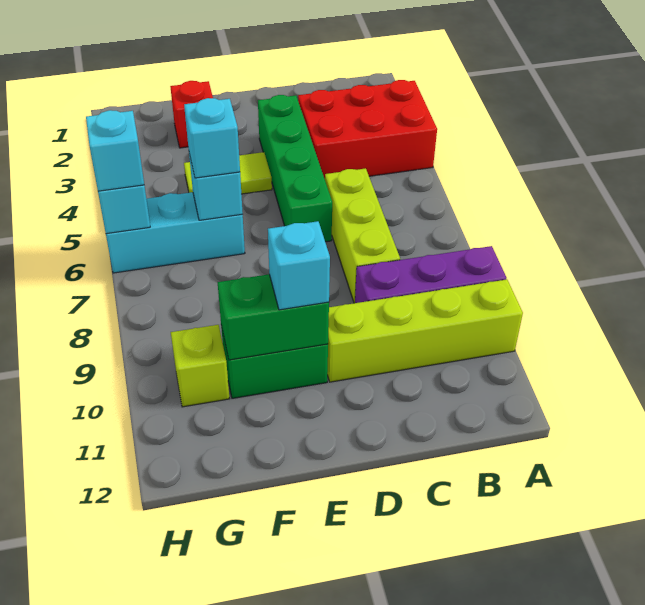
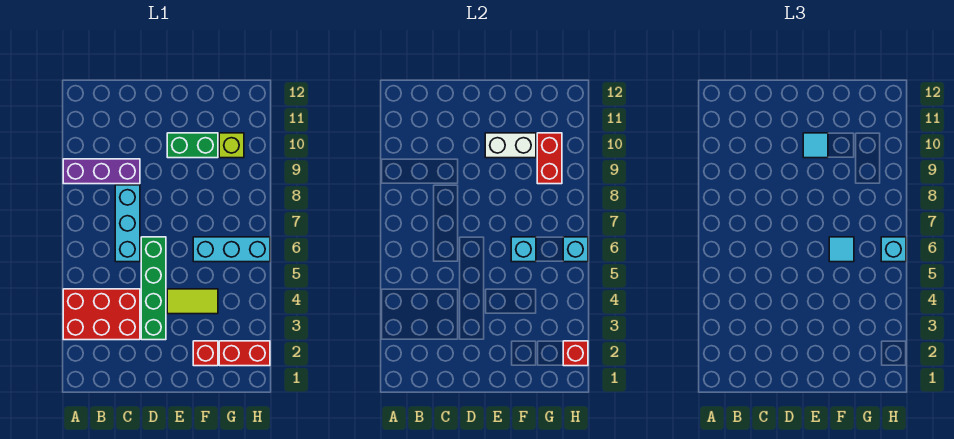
lime brick A10:D10 level 1 -> none
lime brick C6:C8 level 1 -> cyan brick C6:C8 level 1
green brick E10:F10 level 2 -> white brick E10:F10 level 2
cyan brick E10 level 3 -> cyan tile E10 level 3
cyan brick F6 level 3 -> cyan tile F6 level 3
none -> red brick G2:H2 level 1
none -> red brick G9:G10 level 2
none -> red brick H2 level 2

